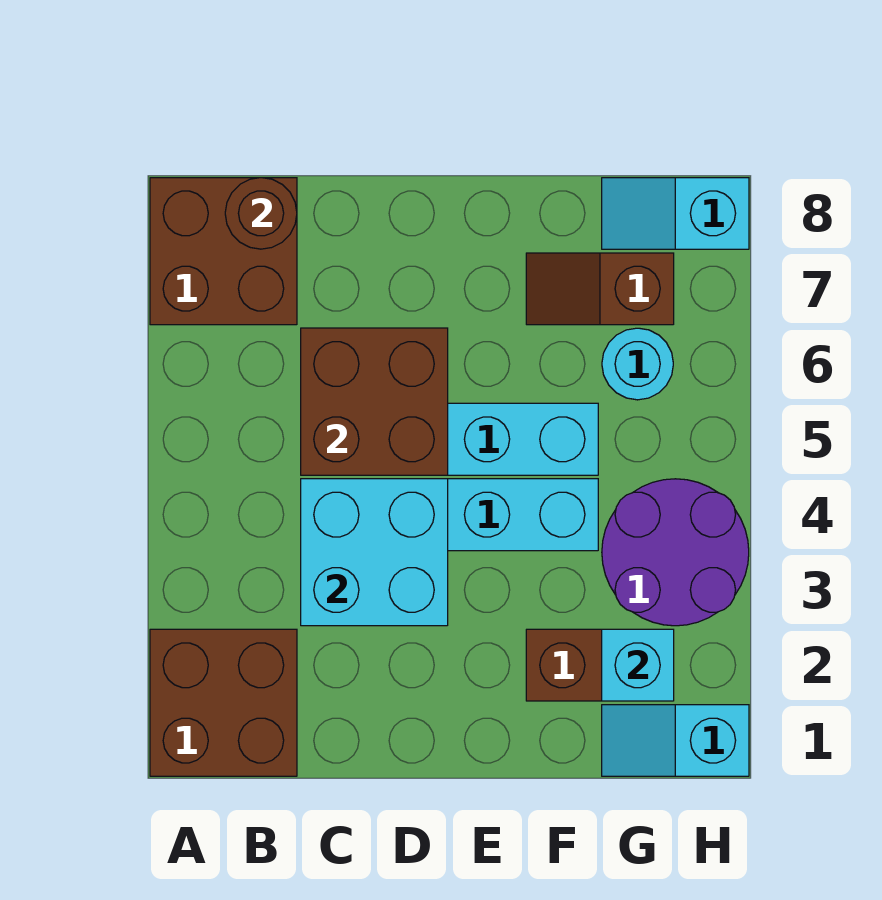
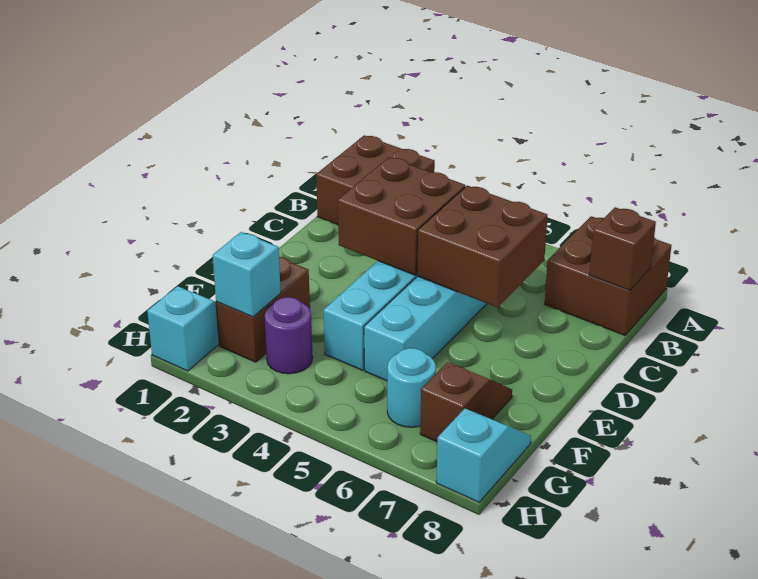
brown round brick B8 level 2 -> brown brick B8 level 2
cyan brick C3:D4 level 2 -> brown brick C3:D4 level 2
purple round brick G3:H4 level 1 -> purple round brick G3 level 1

